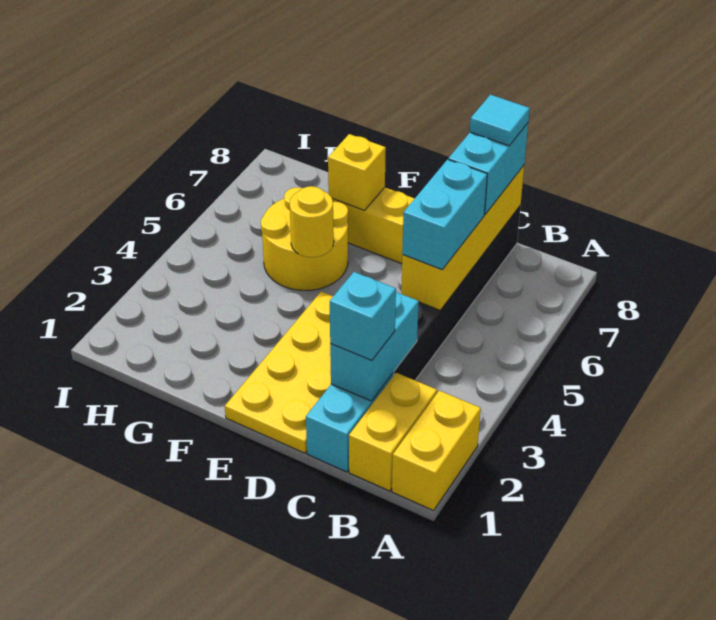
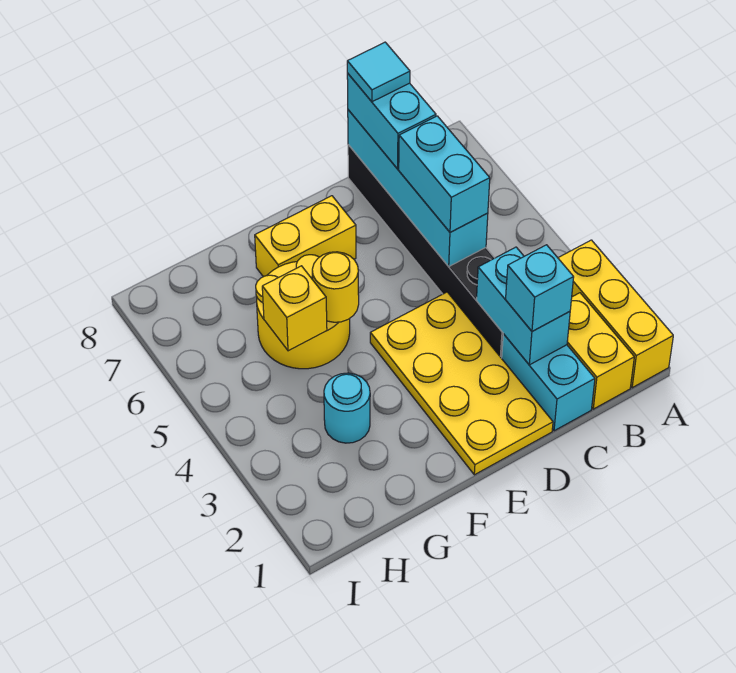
yellow brick A1:A2 level 1 -> yellow brick A1:A3 level 1
yellow brick C5:C8 level 2 -> cyan brick C5:C8 level 2
yellow brick F7 level 2 -> yellow brick G5 level 2
none -> cyan round brick G3 level 1

